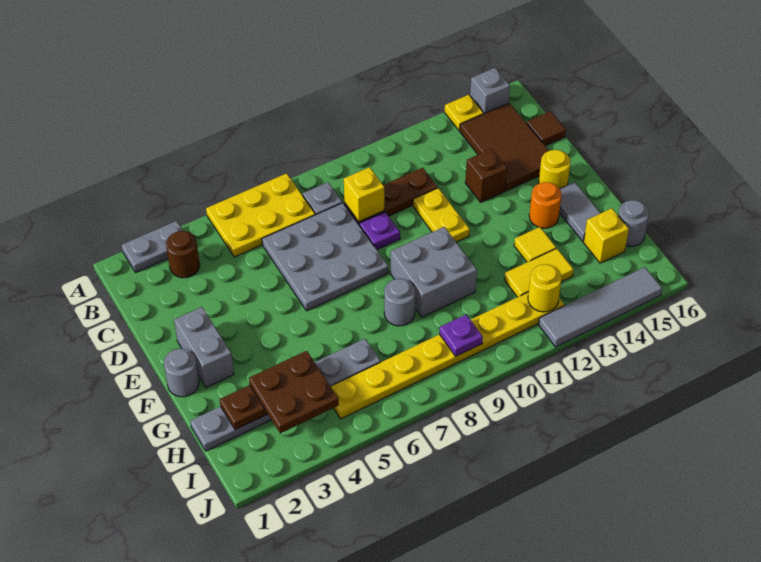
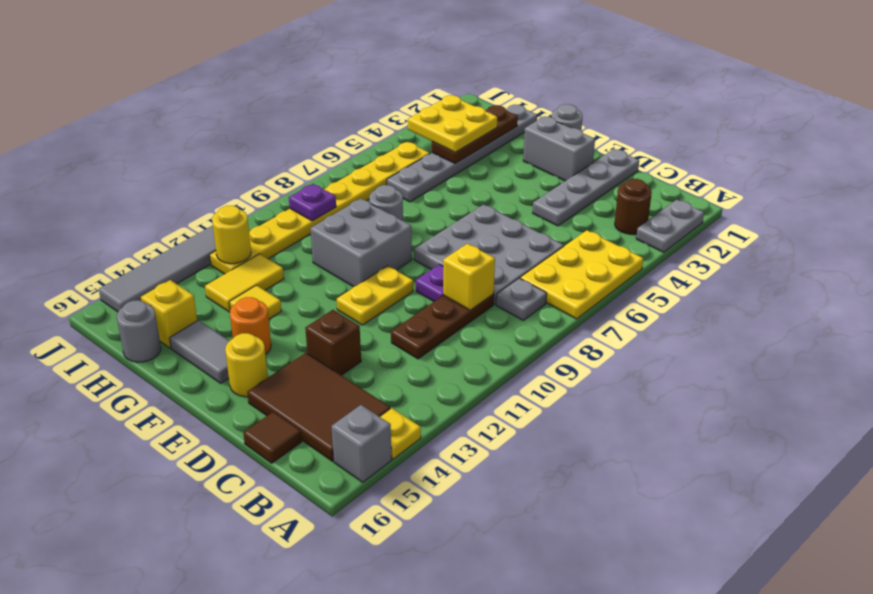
none -> grey plate D1:D4 level 1
yellow plate D11:E11 level 1 -> yellow plate E10:E11 level 1
brown plate H3:I4 level 3 -> yellow plate H3:I4 level 3

